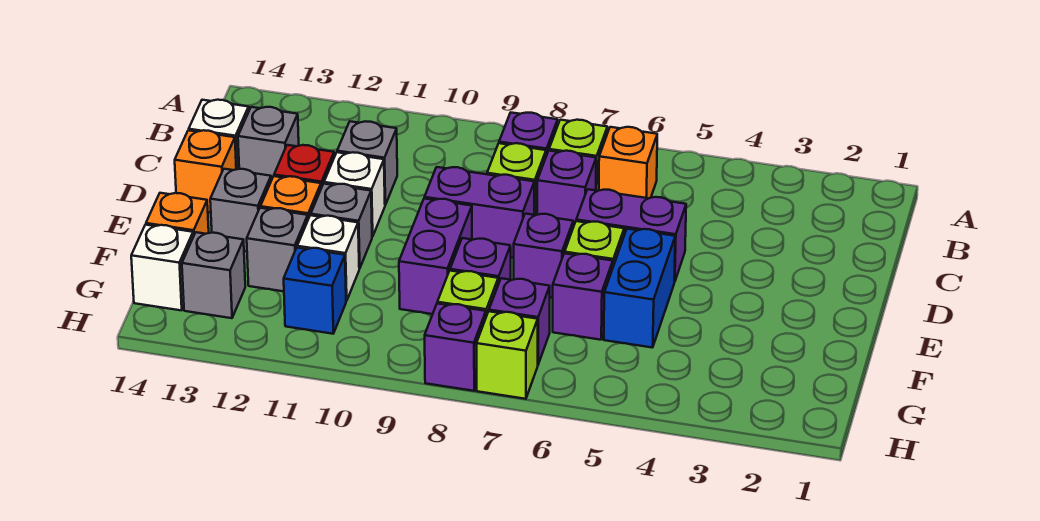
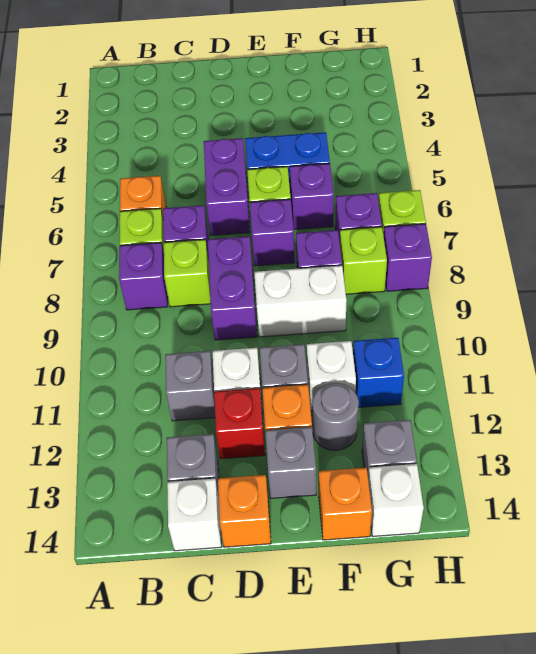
purple brick E9:F9 level 1 -> white brick E9:F9 level 1
grey brick F12 level 1 -> grey round brick F12 level 1

